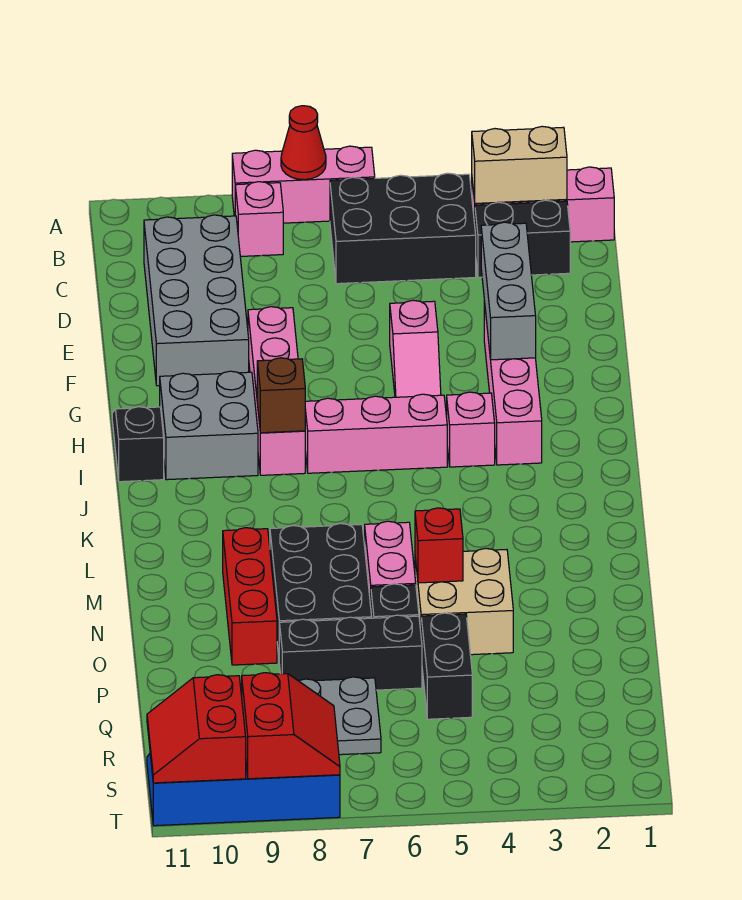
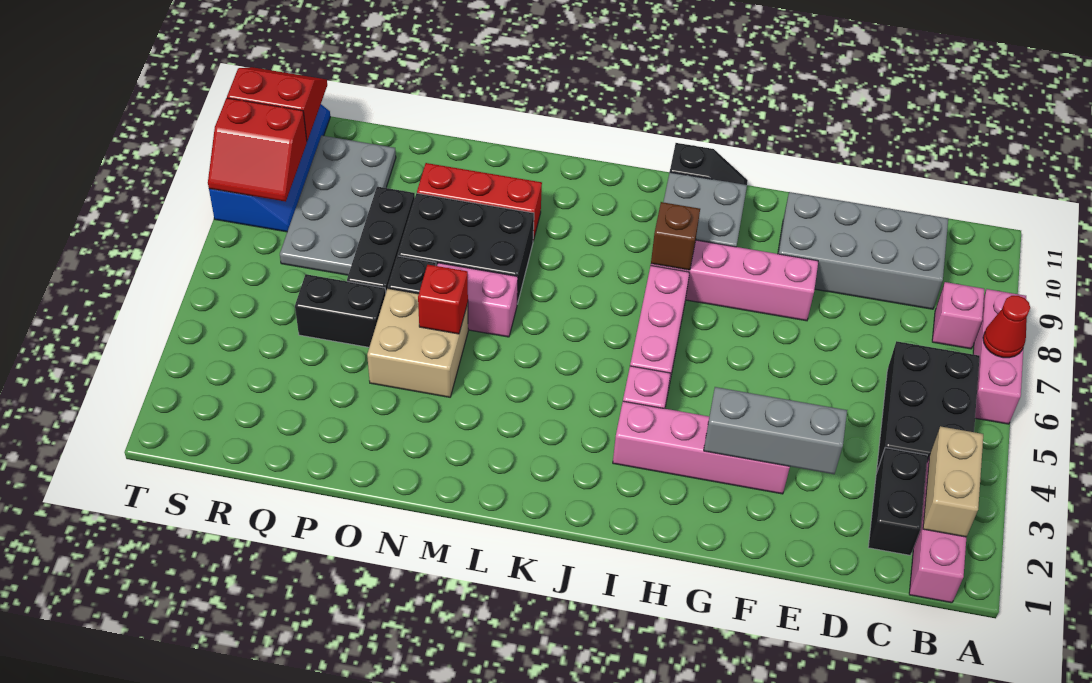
pink slope F5:G5 level 1 top F -> none

